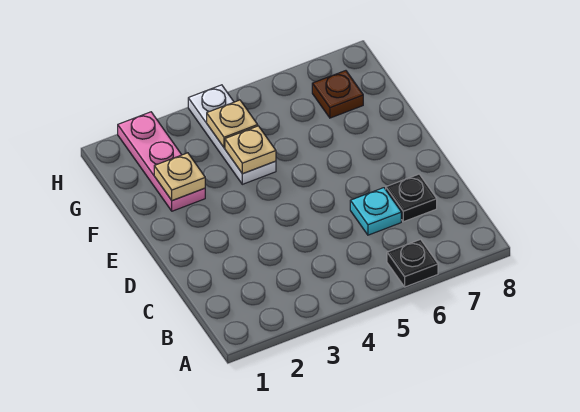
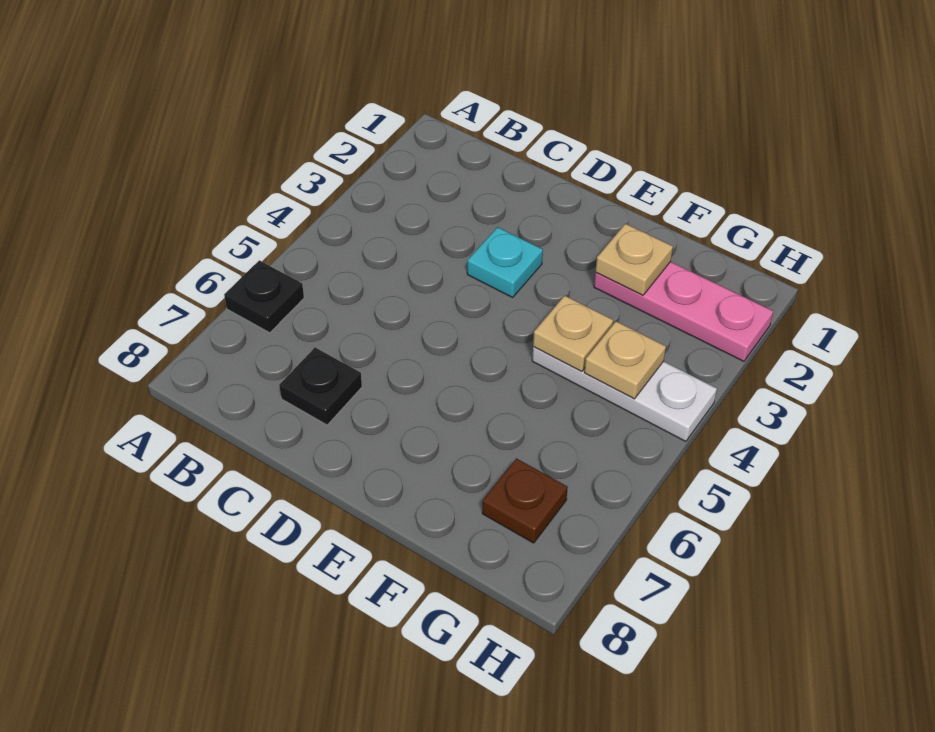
cyan plate C6 level 1 -> cyan plate D3 level 1

